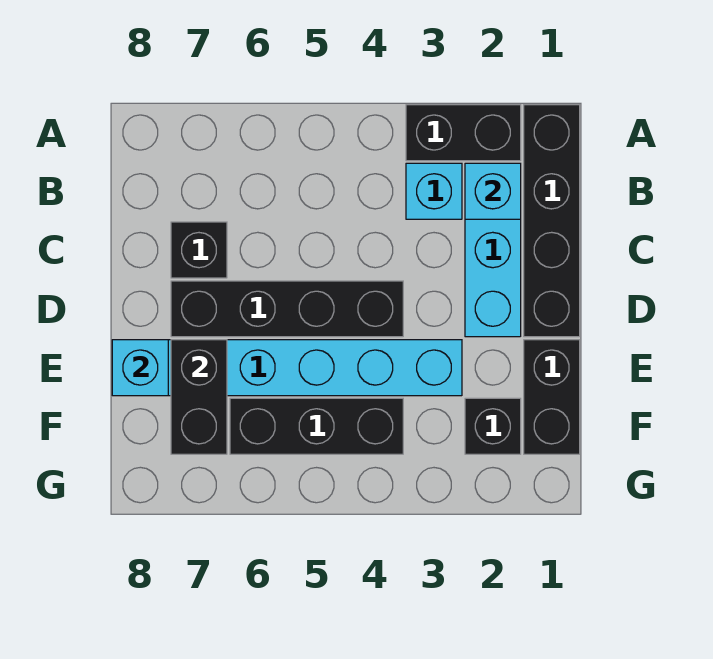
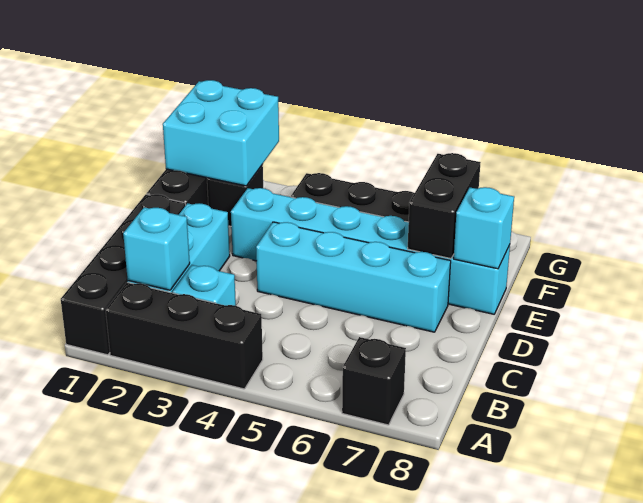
black brick A2:A3 level 1 -> black brick A2:A4 level 1
black brick C7 level 1 -> black brick A7 level 1
black brick D4:D7 level 1 -> cyan brick D4:D7 level 1
none -> cyan brick F1:G2 level 2

